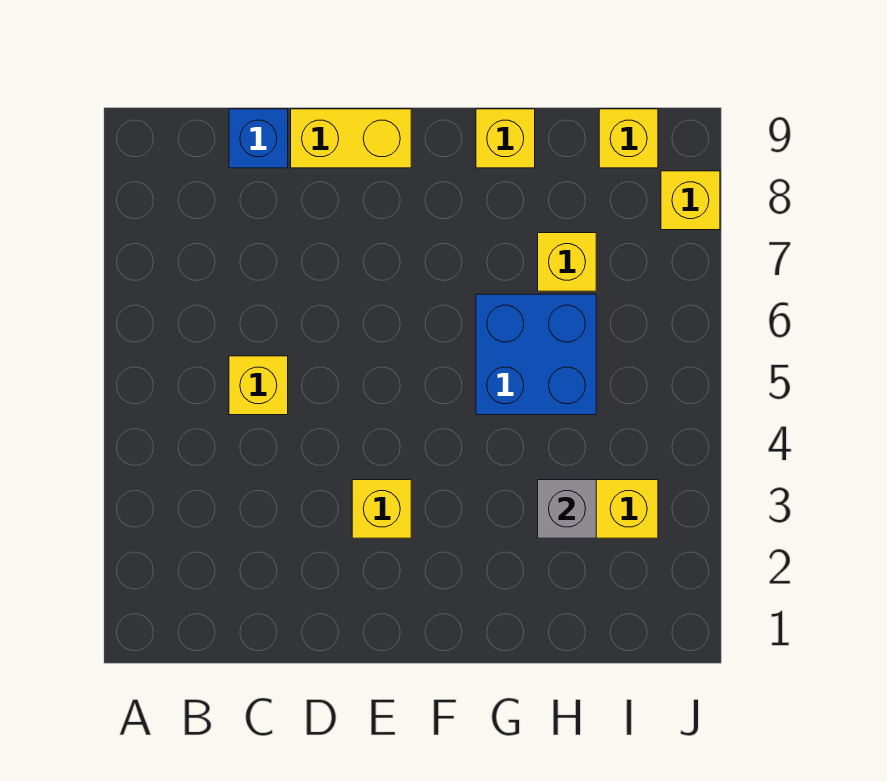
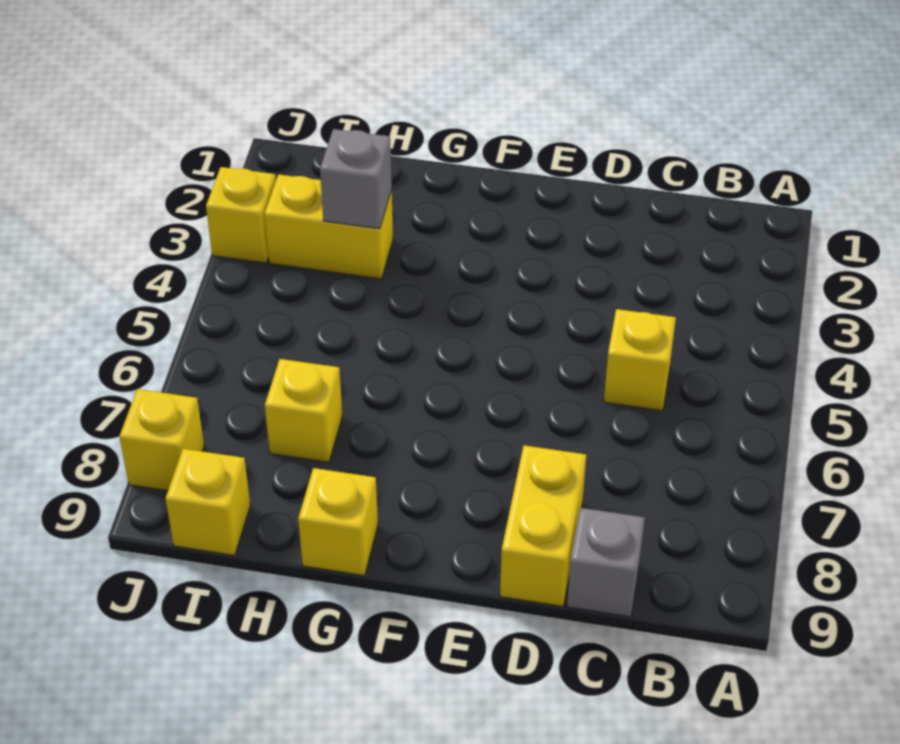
blue brick C9 level 1 -> grey brick C9 level 1
yellow brick D9:E9 level 1 -> yellow brick D8:D9 level 1
yellow brick E3 level 1 -> yellow brick J3 level 1
blue brick G5:H6 level 1 -> none

